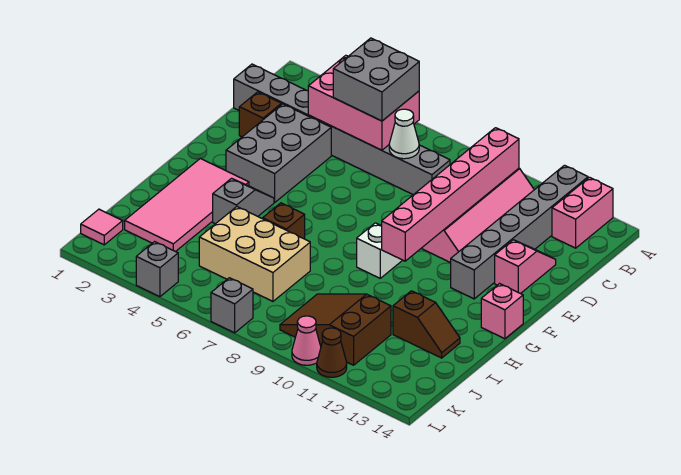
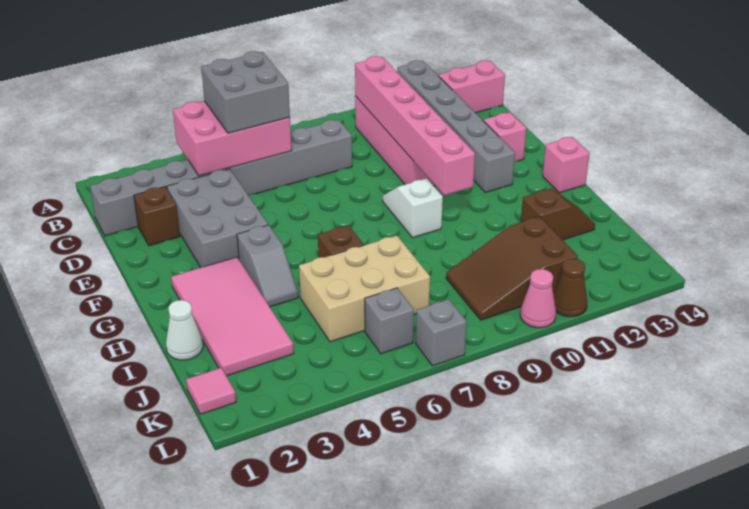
pink brick A13:B13 level 1 -> pink brick B13:B14 level 1
white cone C7 level 2 -> white cone I1 level 1
grey slope G4:H4 level 1 top H -> grey slope G4:H4 level 1 top G
grey brick L4 level 1 -> grey brick K6 level 1

